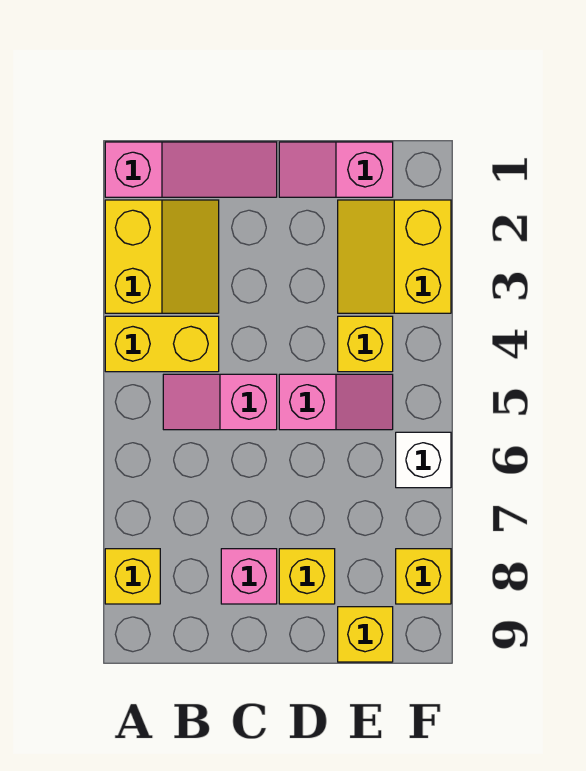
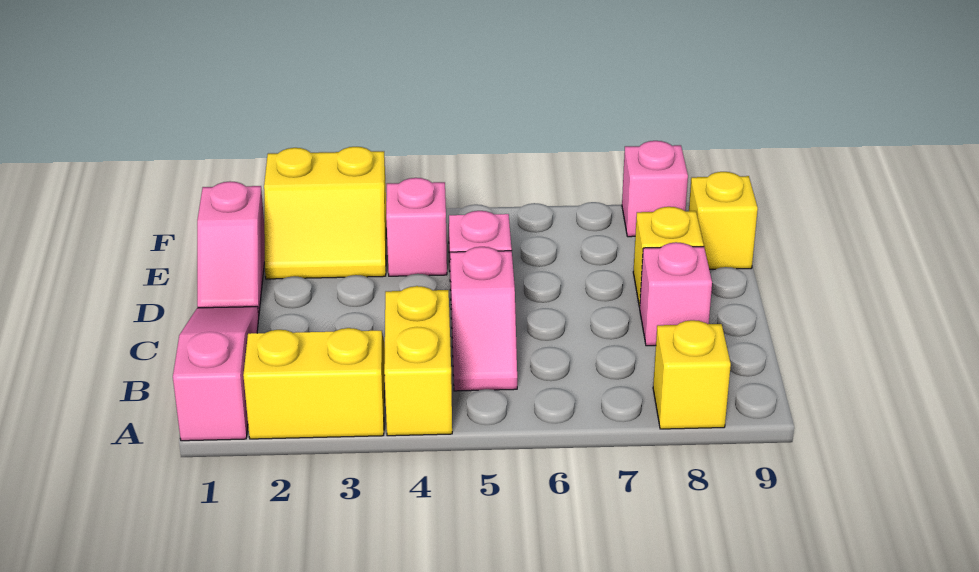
yellow brick E4 level 1 -> pink brick E4 level 1
white brick F6 level 1 -> none
yellow brick F8 level 1 -> pink brick F8 level 1

